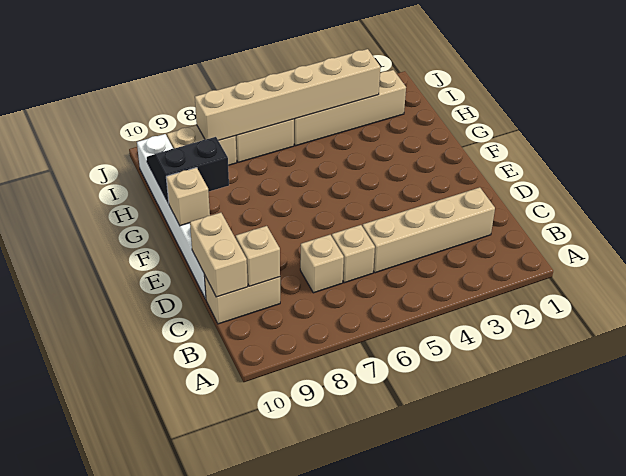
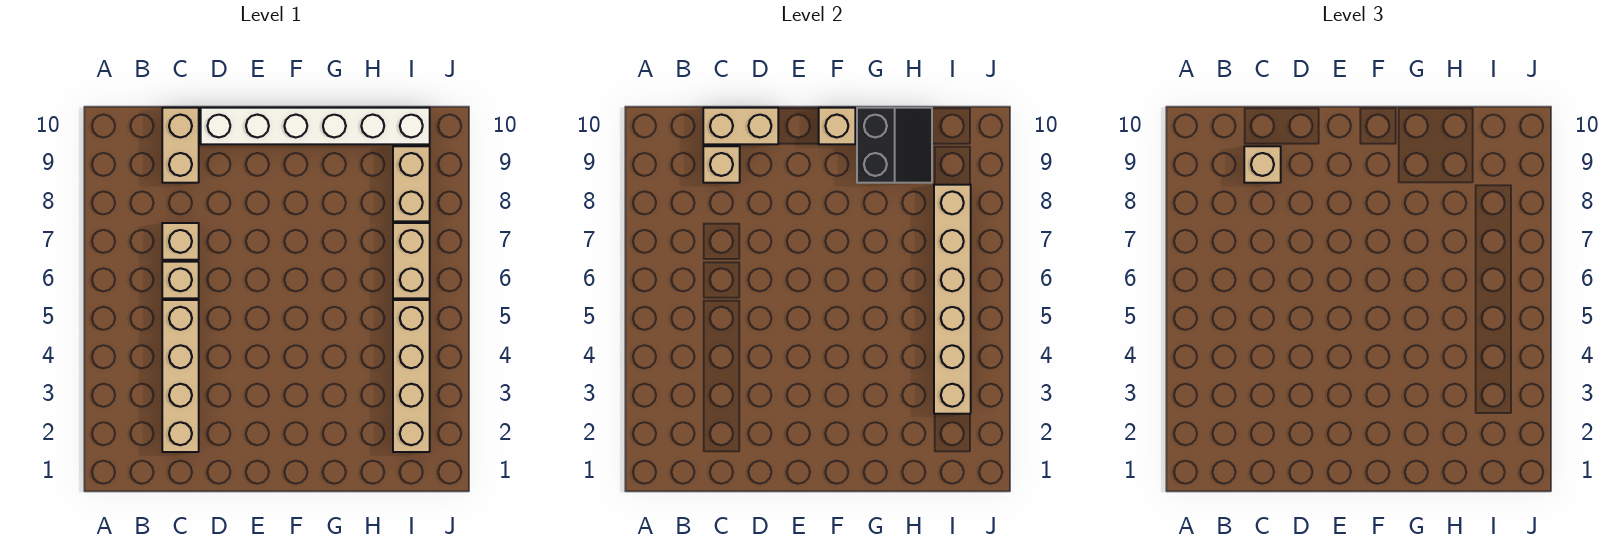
none -> tan brick C9 level 3

